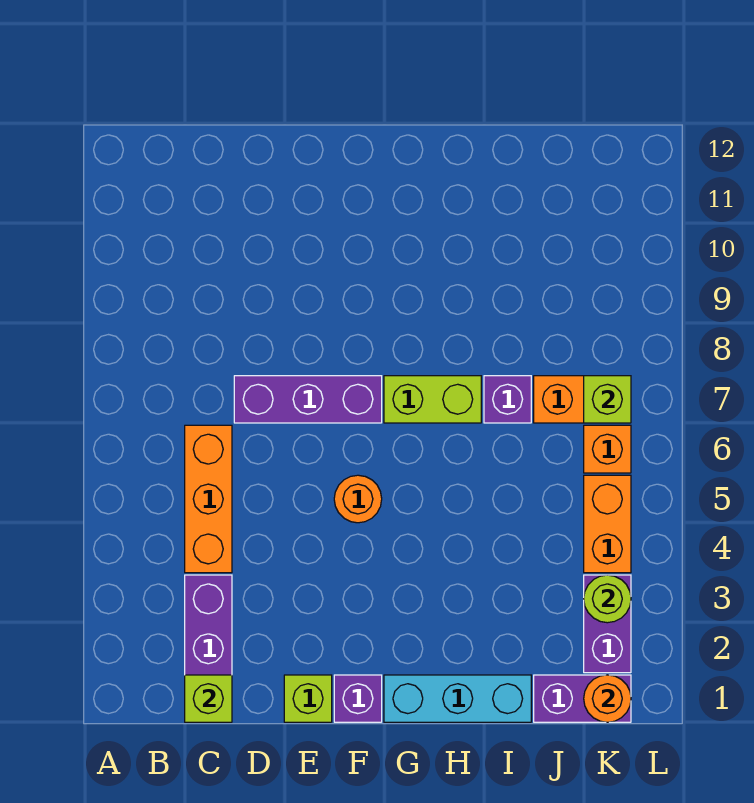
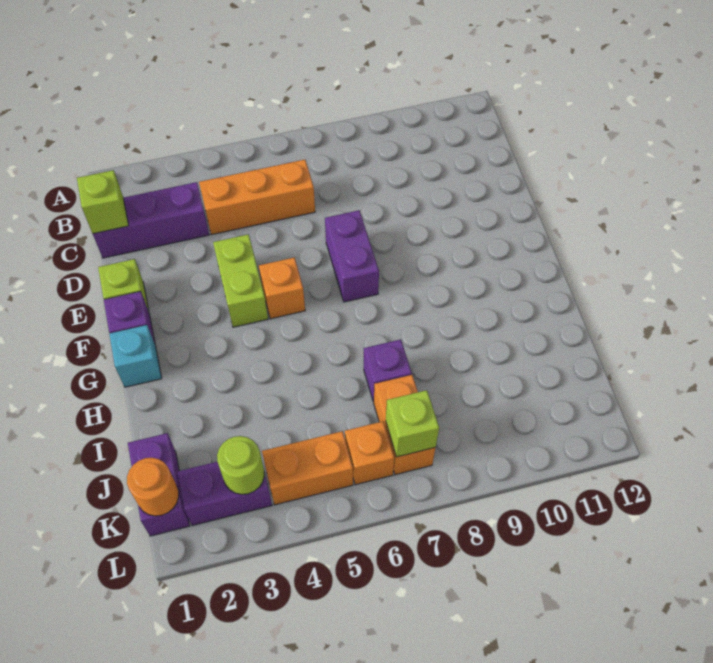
purple brick D7:F7 level 1 -> purple brick E7:F7 level 1
orange round brick F5 level 1 -> orange brick F5 level 1
cyan brick G1:I1 level 1 -> cyan brick G1 level 1
lime brick G7:H7 level 1 -> lime brick E4:F4 level 1

